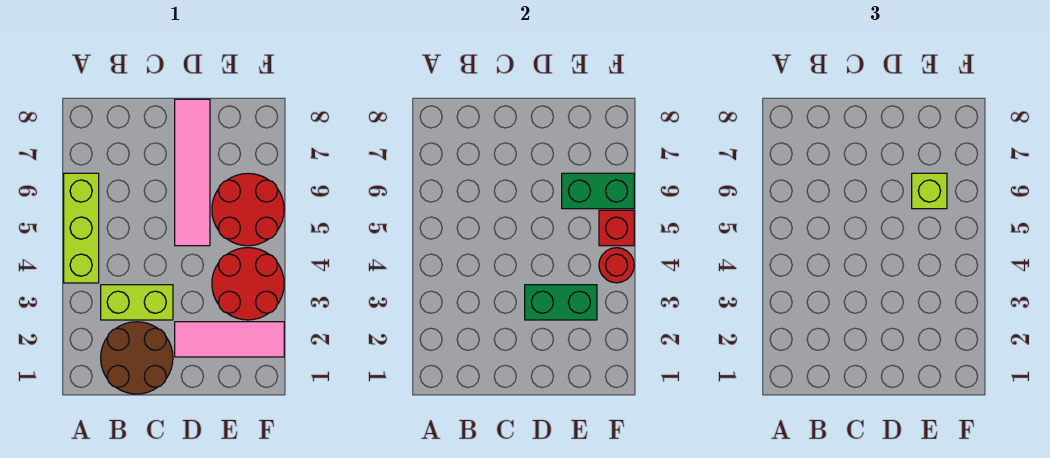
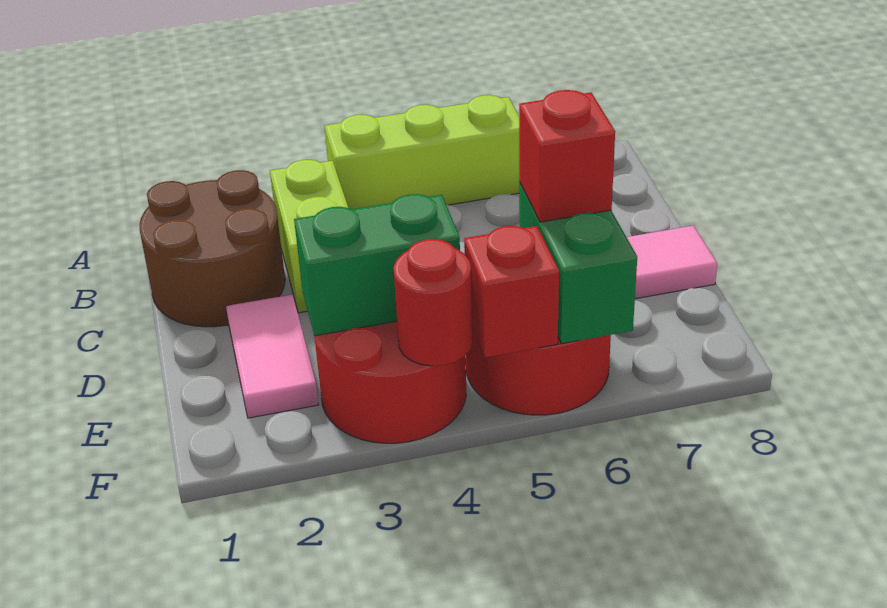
pink tile D2:F2 level 1 -> pink tile D2:E2 level 1
green brick D3:E3 level 2 -> green brick E3:E4 level 2
lime brick E6 level 3 -> red brick E6 level 3

